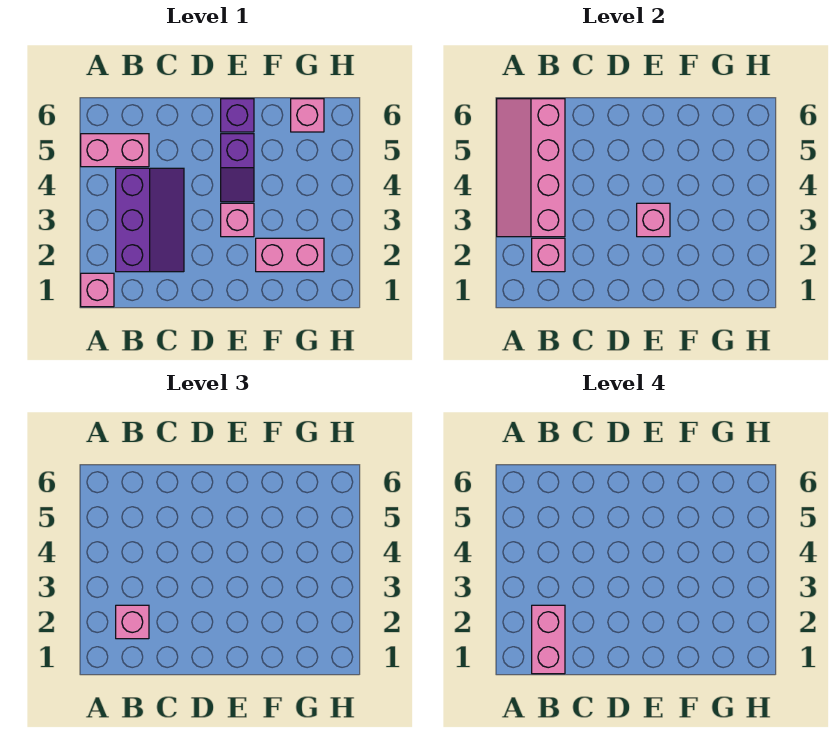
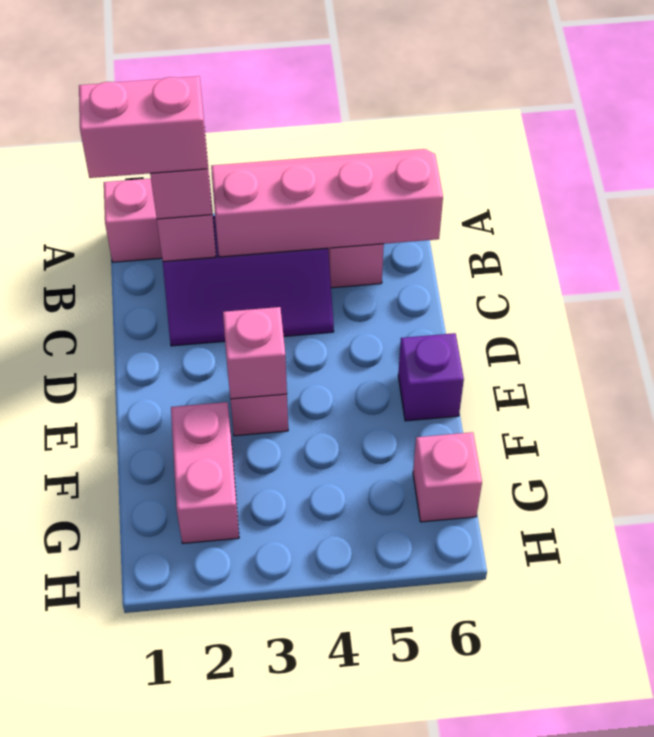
purple slope E4:E5 level 1 top 5 -> none

